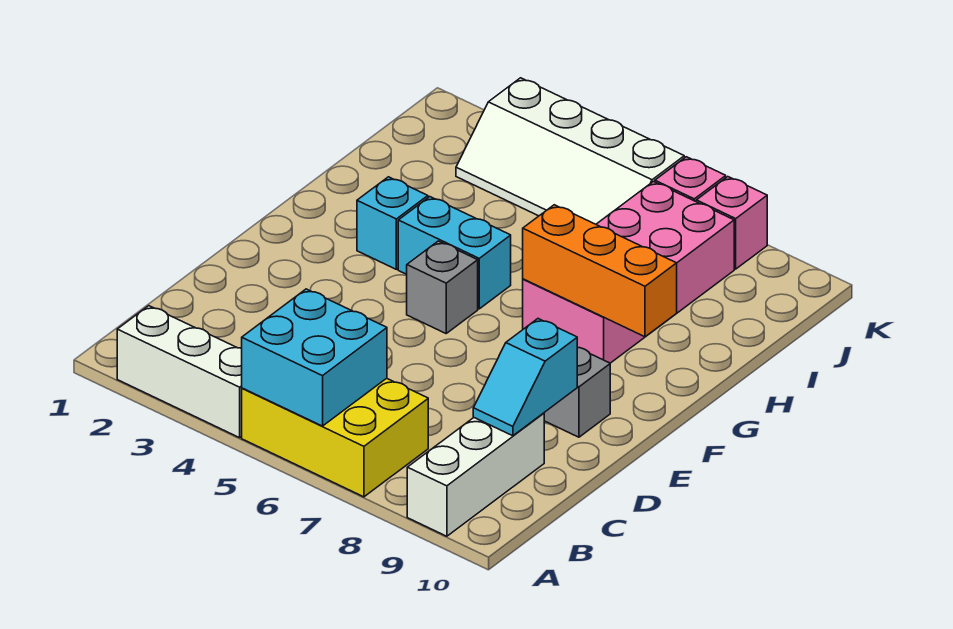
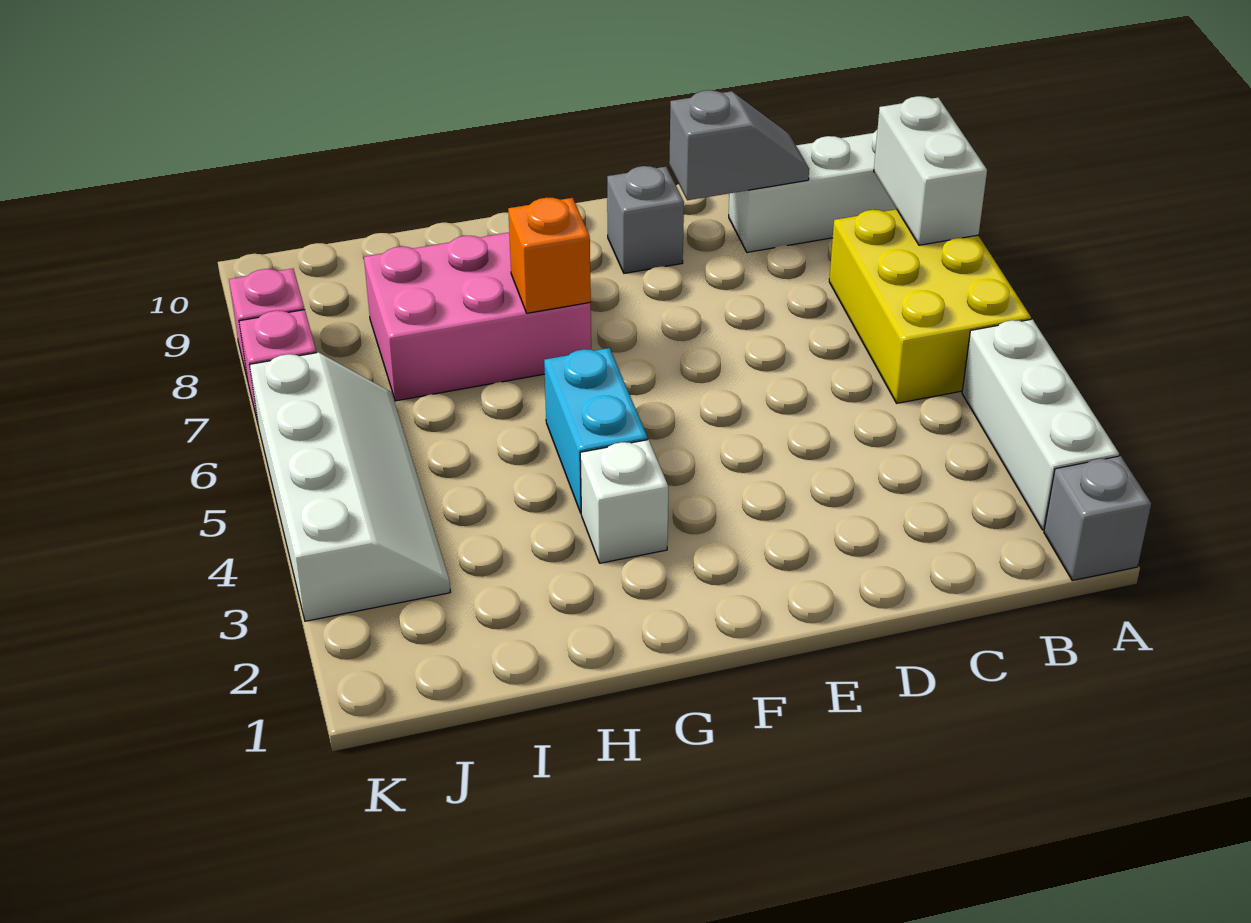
cyan brick A5:B6 level 2 -> none
none -> white brick A7:A8 level 2
cyan slope C9:D9 level 2 top D -> grey slope C9:D9 level 2 top D
grey brick F5 level 1 -> grey brick A1 level 1
cyan brick G3 level 1 -> white brick G3 level 1
pink brick G7:J8 level 1 -> pink brick G7:I8 level 1
orange brick G7:G9 level 2 -> orange brick G7 level 2

